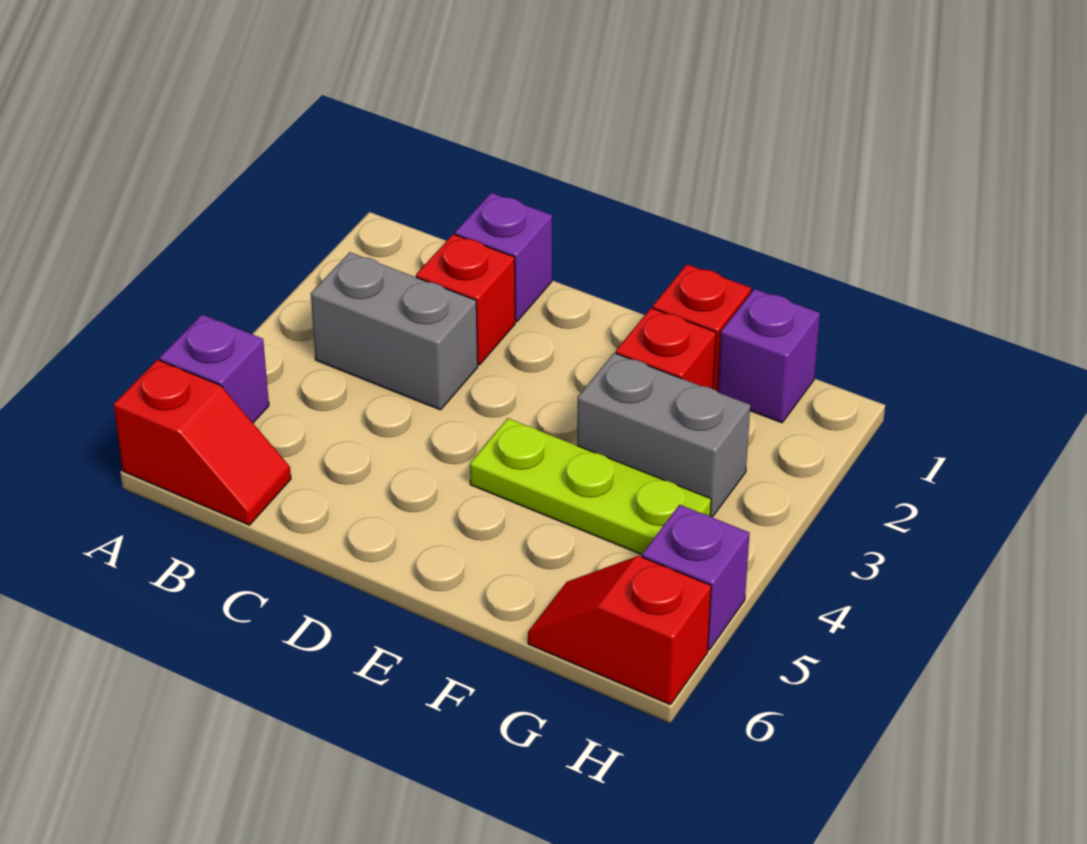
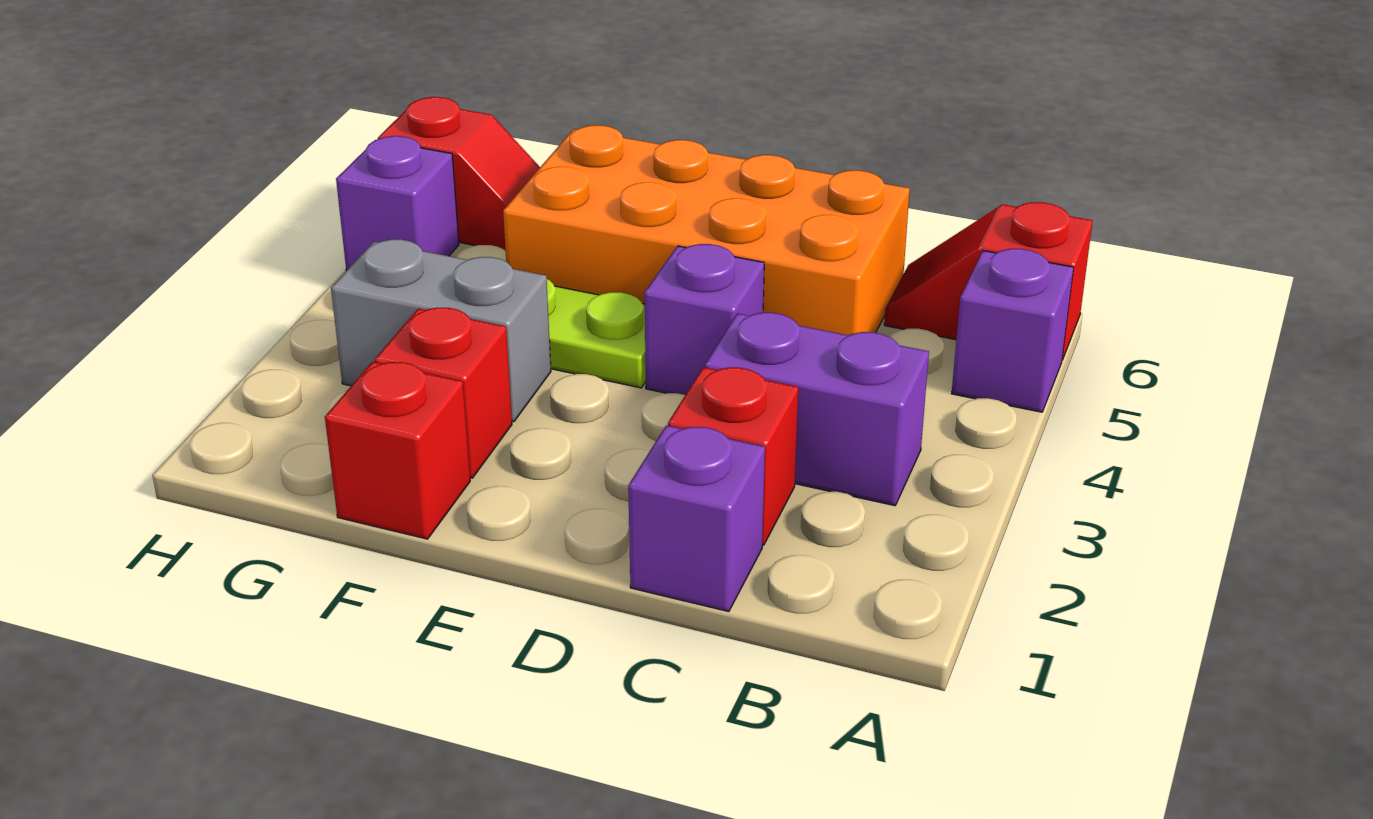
grey brick B3:C3 level 1 -> purple brick B3:C3 level 1
none -> orange brick C5:F6 level 1
purple brick G1 level 1 -> purple brick D4 level 1

